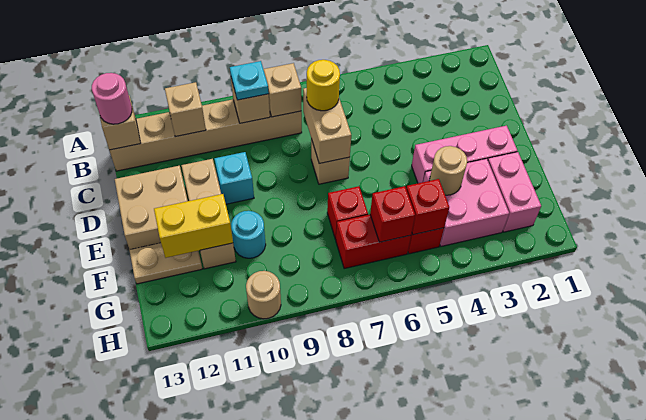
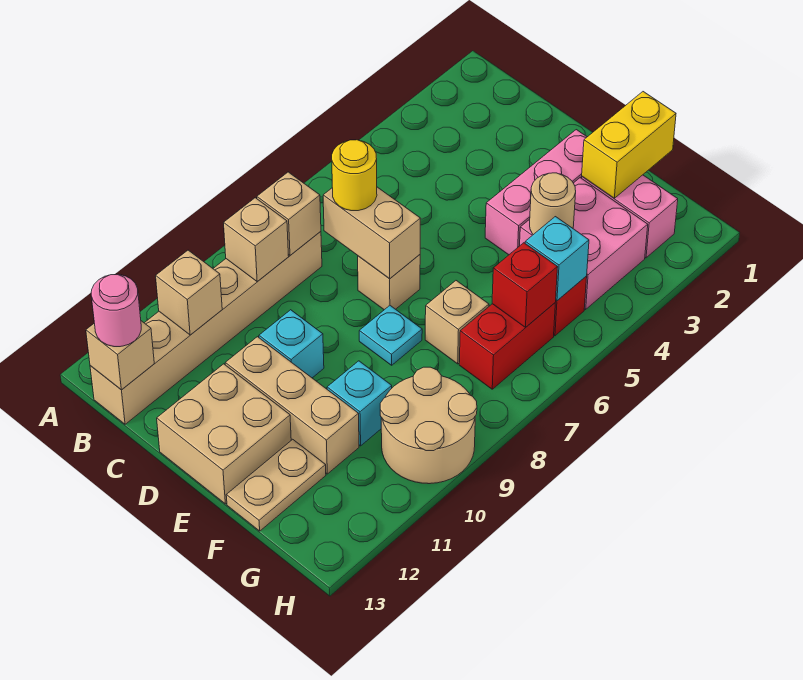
cyan plate B9 level 3 -> cyan plate E8 level 1
red brick F7 level 1 -> tan brick F7 level 1
cyan round brick F10 level 1 -> cyan brick F10 level 1
yellow brick F11:F12 level 2 -> yellow brick F1:F2 level 2
red brick G5 level 2 -> cyan brick G5 level 2
tan round brick H10 level 1 -> tan round brick G9:H10 level 1

